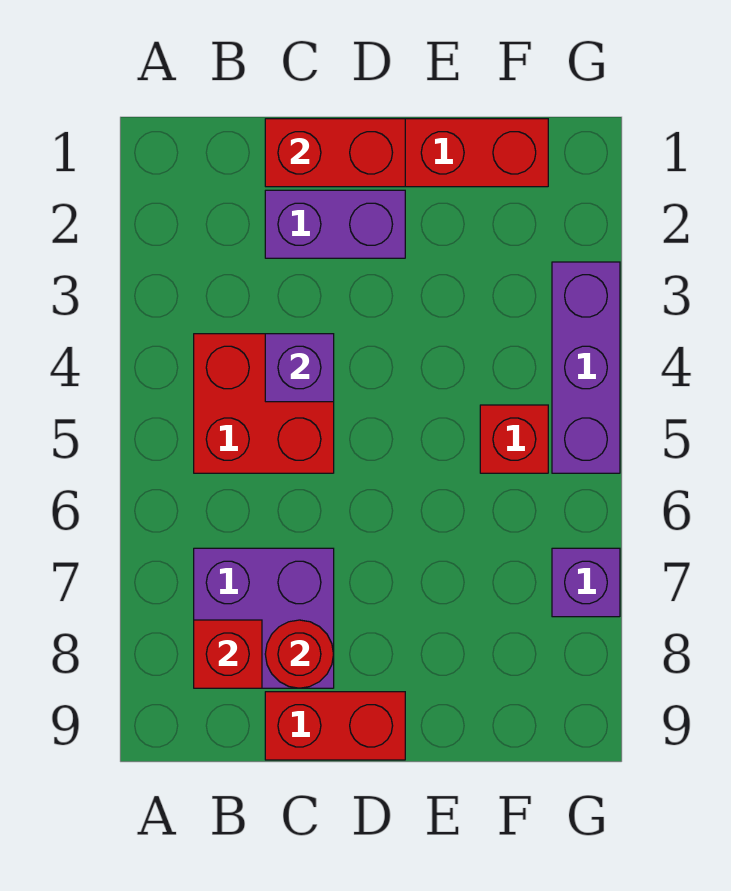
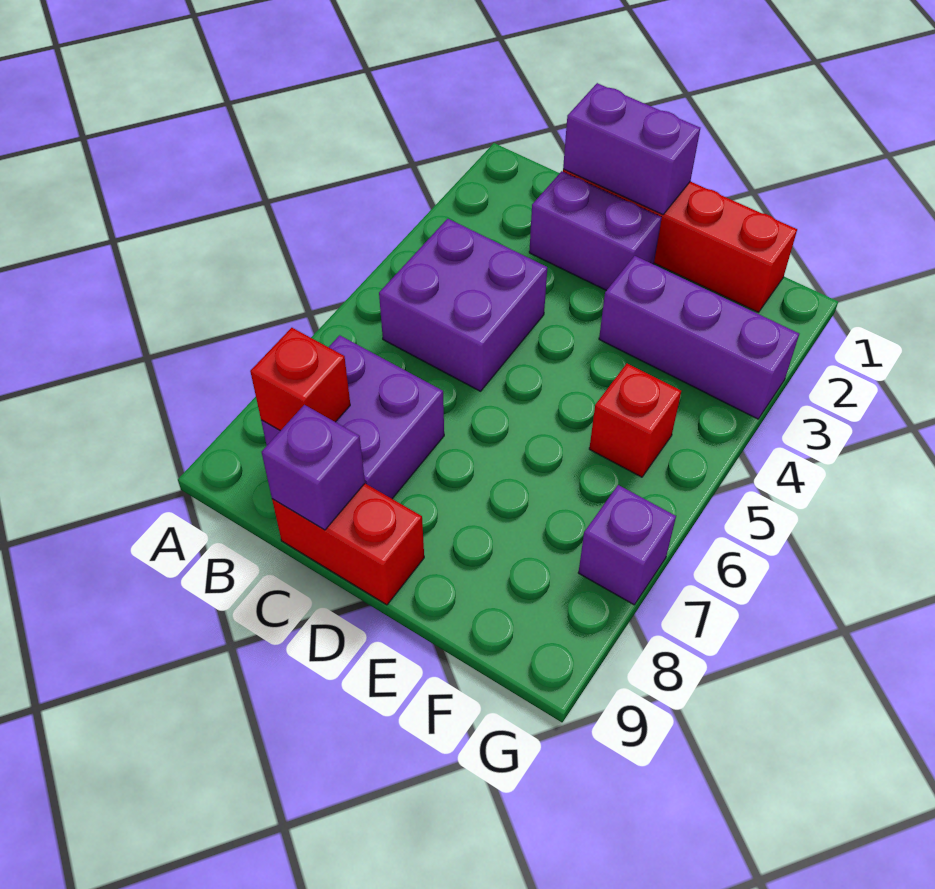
red brick B4:C5 level 1 -> purple brick B4:C5 level 1
red brick C1:D1 level 2 -> purple brick C1:D1 level 2
purple brick C4 level 2 -> purple brick C9 level 2
red round brick C8 level 2 -> none
purple brick G3:G5 level 1 -> purple brick E3:G3 level 1

